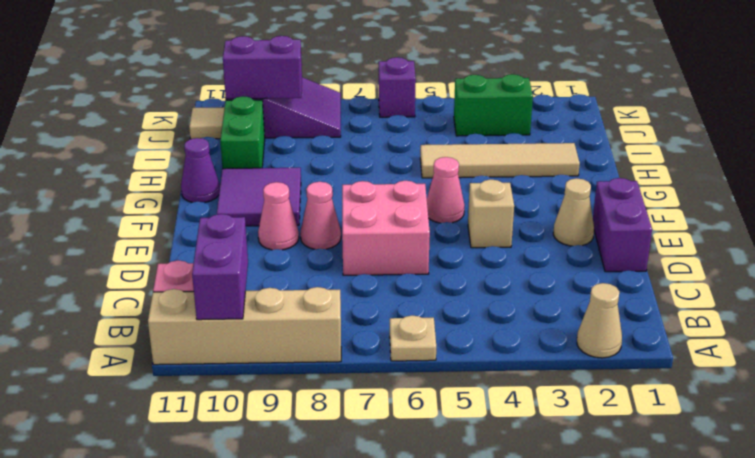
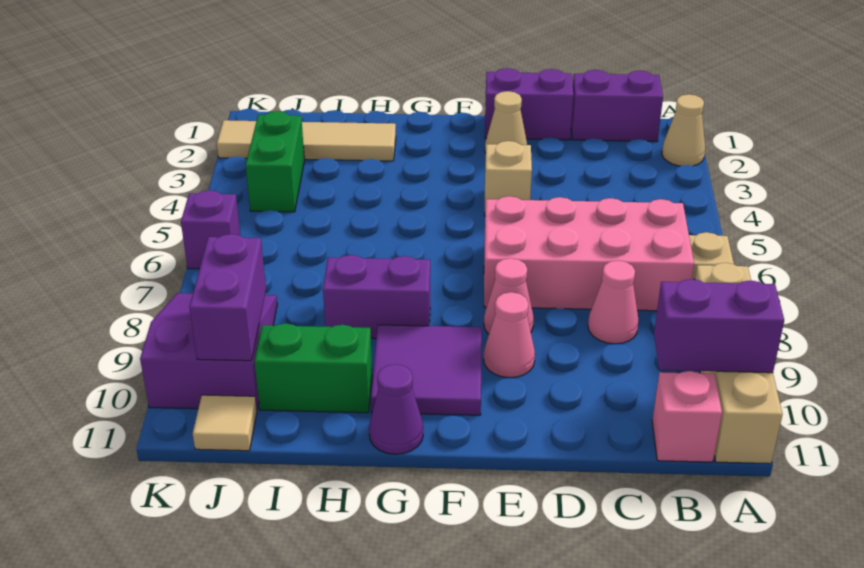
none -> purple brick B1:C1 level 1
pink brick D6:E7 level 1 -> pink brick B6:E7 level 1
pink cone F5 level 1 -> pink cone C8 level 1
none -> purple brick G8:H8 level 1
tan tile H2:H5 level 1 -> tan tile H2:K2 level 1

